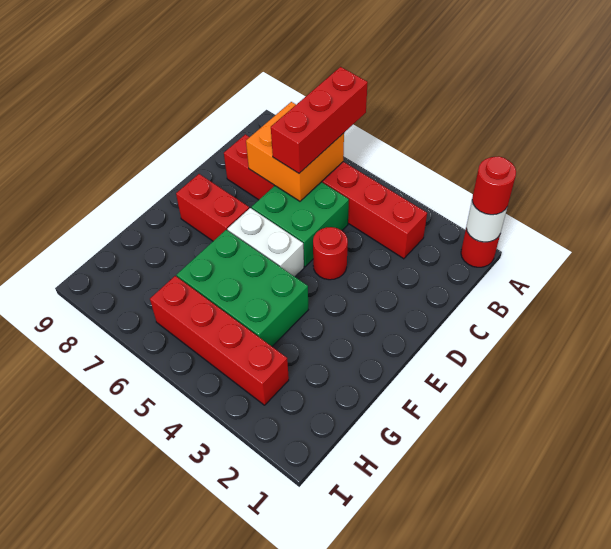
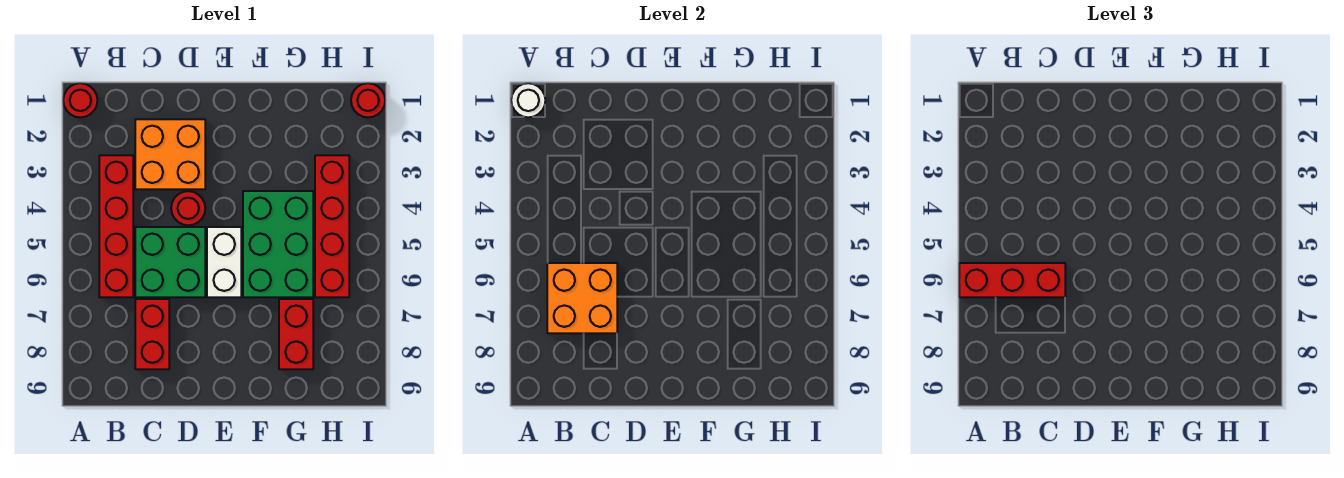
red round brick A1 level 3 -> red round brick I1 level 1
none -> orange brick C2:D3 level 1
red brick E7:E8 level 1 -> red brick G7:G8 level 1

